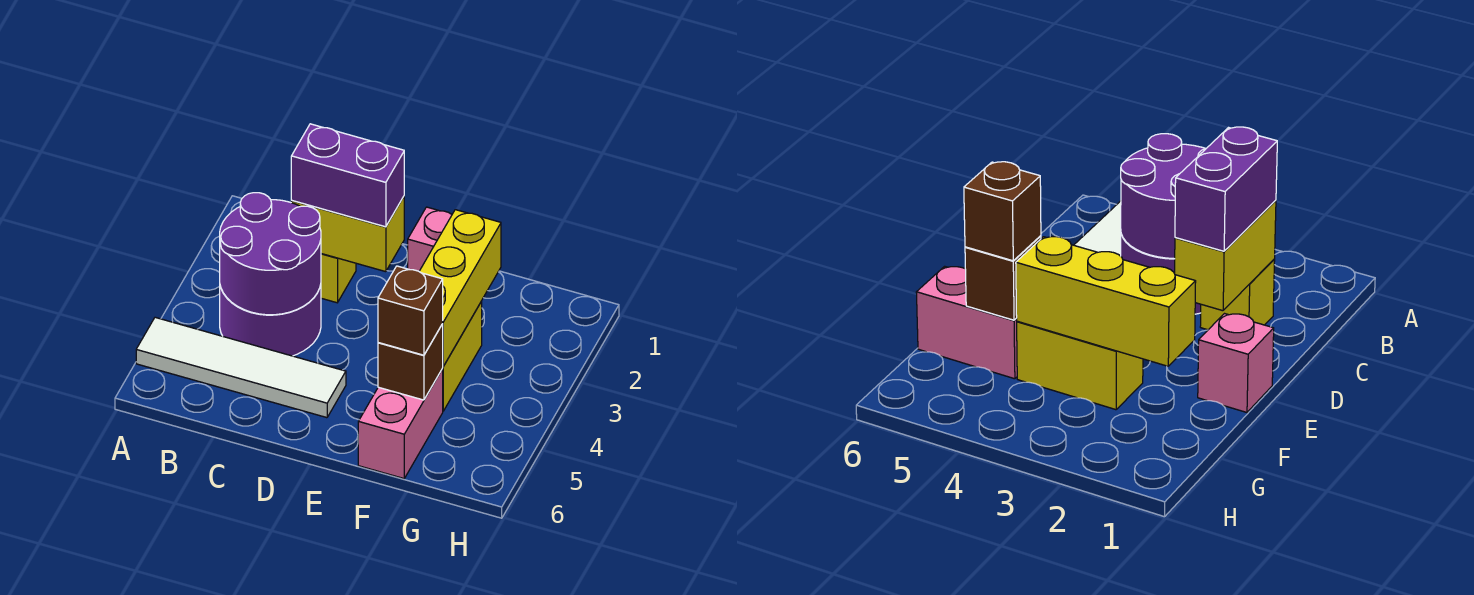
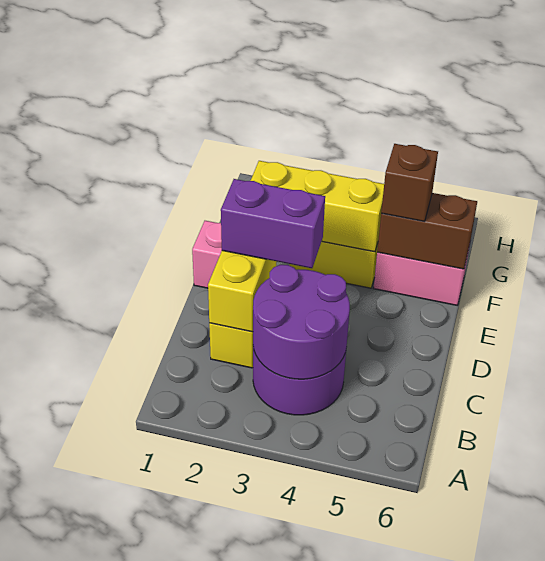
white tile A5:D5 level 1 -> none
purple brick C2:D2 level 3 -> purple brick D2:D3 level 3
brown brick F5 level 2 -> brown brick F5:F6 level 2

